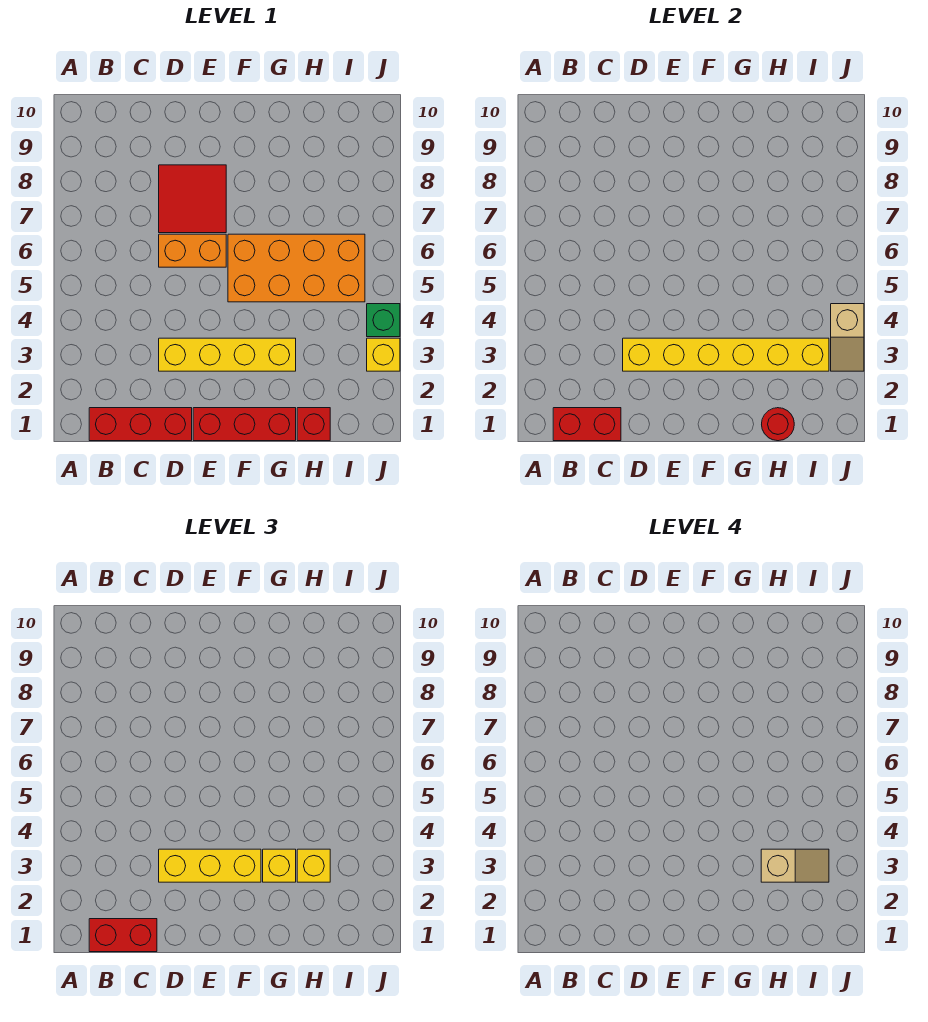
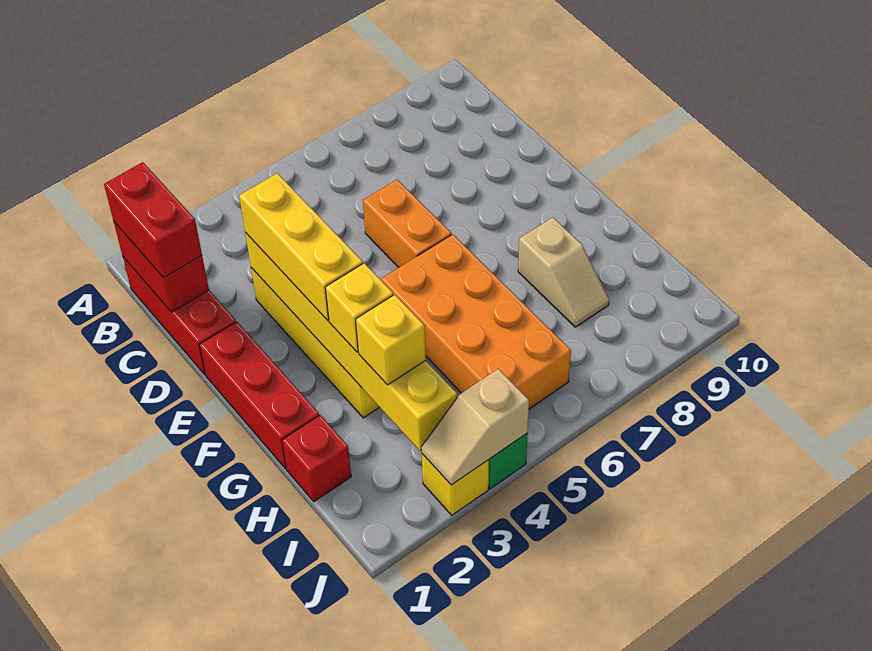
red tile D7:E8 level 1 -> none
red round brick H1 level 2 -> none
tan slope H3:I3 level 4 top H -> tan slope G8:H8 level 1 top G

